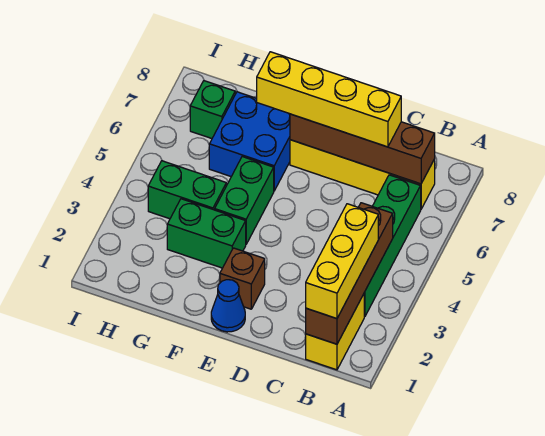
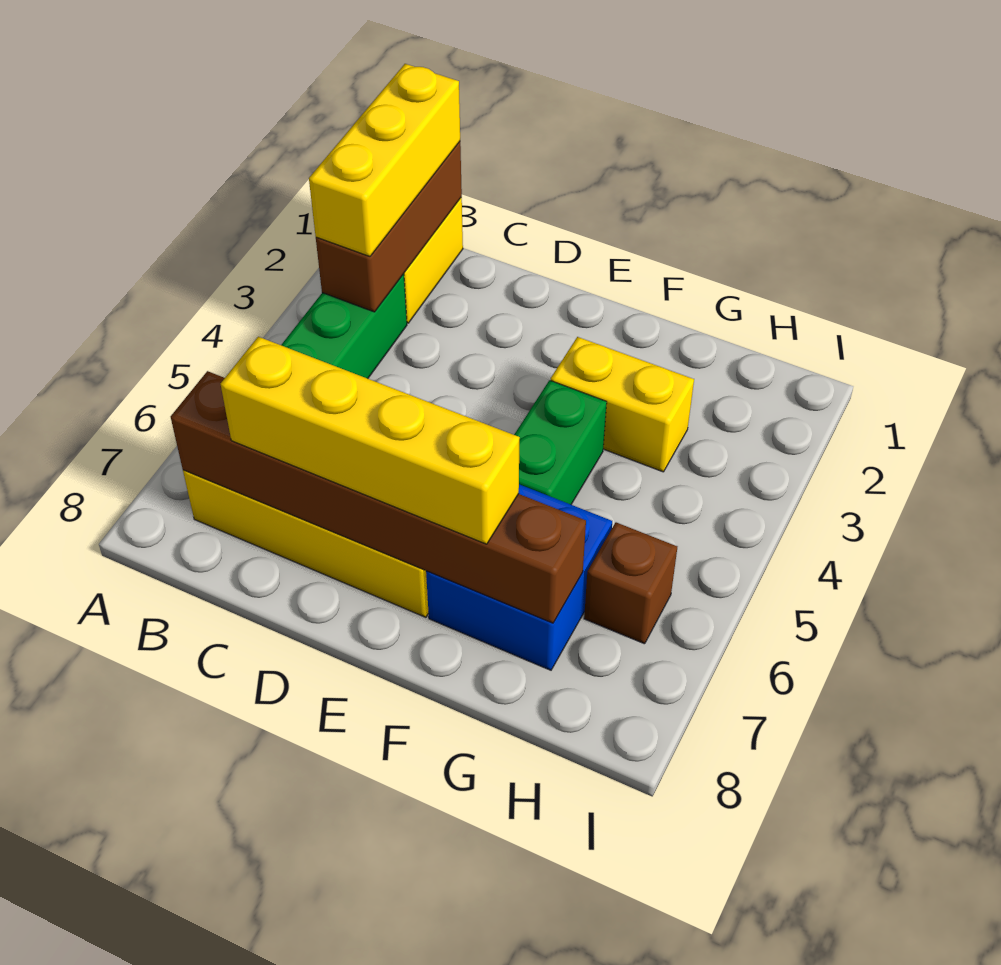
brown brick B1:B4 level 2 -> brown brick B1:B3 level 2
brown brick B7:E7 level 2 -> brown brick B7:G7 level 2
blue cone E1 level 1 -> none
brown brick E2 level 1 -> brown brick H6 level 1
green brick F3:G3 level 1 -> yellow brick F3:G3 level 1
green brick G4:H4 level 1 -> none
green brick H7 level 1 -> none

